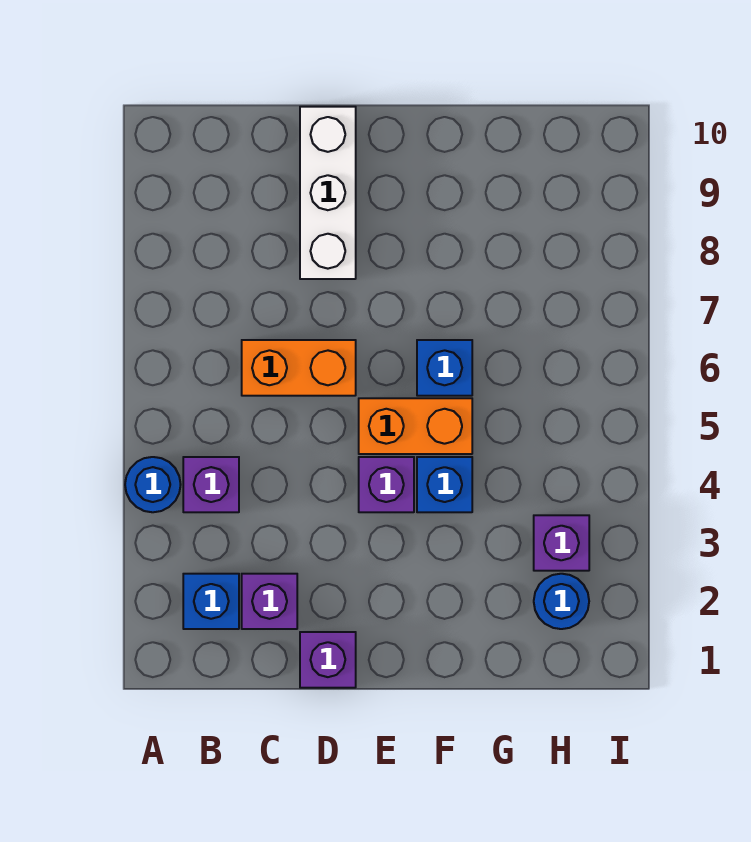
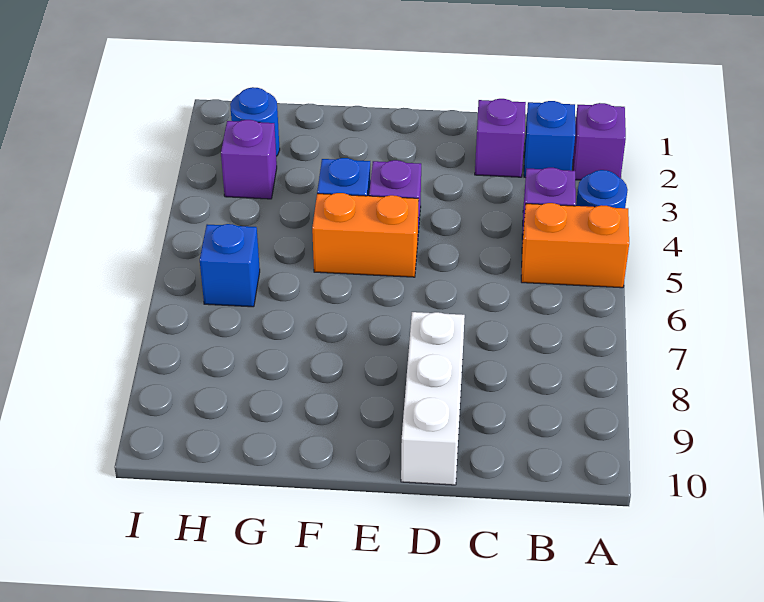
orange brick C6:D6 level 1 -> orange brick A5:B5 level 1
purple brick D1 level 1 -> purple brick A2 level 1
blue brick F6 level 1 -> blue brick H6 level 1

